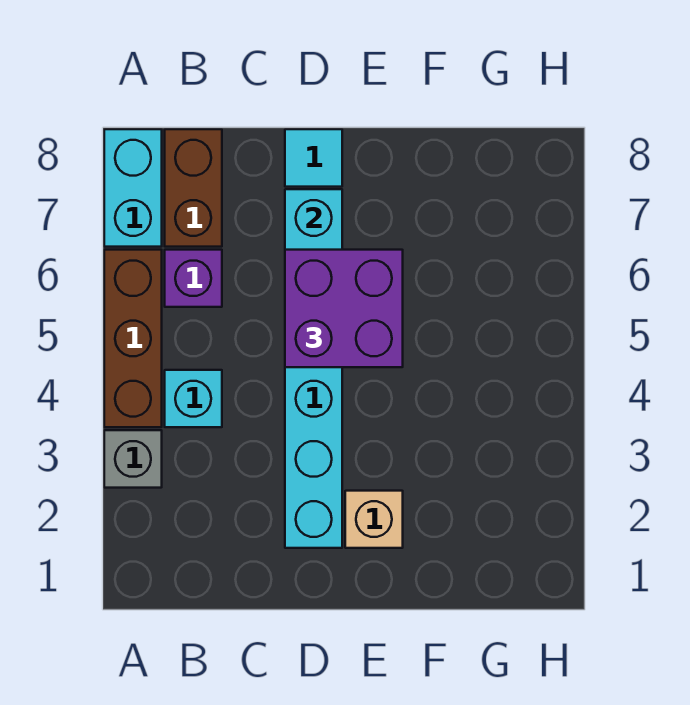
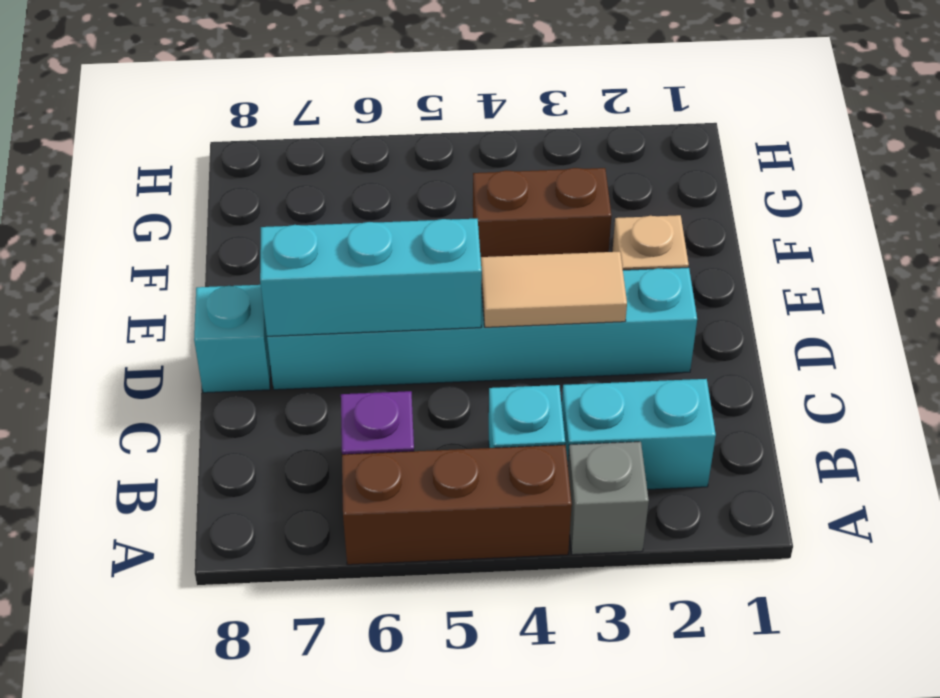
cyan brick A7:A8 level 1 -> cyan brick B2:B3 level 1
brown brick B7:B8 level 1 -> brown brick F3:F4 level 1
none -> tan tile D3:D4 level 2
purple brick D5:E6 level 3 -> none
cyan tile D8 level 1 -> cyan brick D8 level 1

